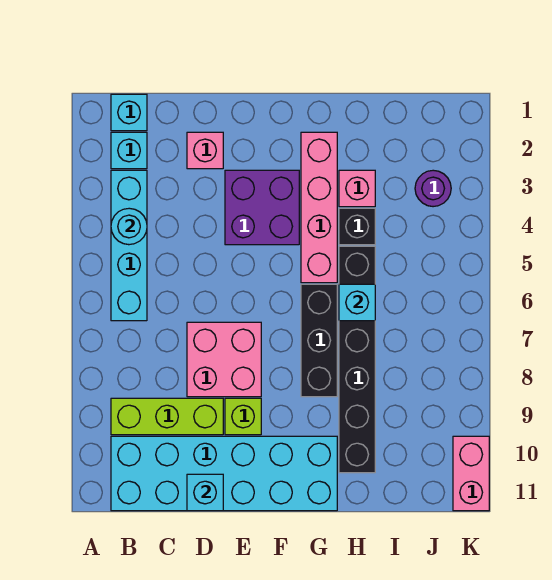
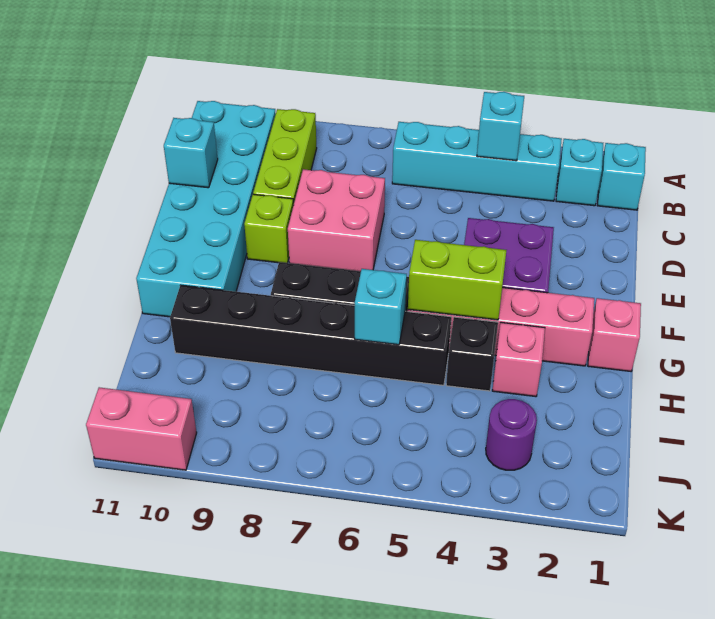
cyan round brick B4 level 2 -> cyan brick B4 level 2
pink brick D2 level 1 -> pink brick G1 level 1
none -> lime brick G4:G5 level 2

